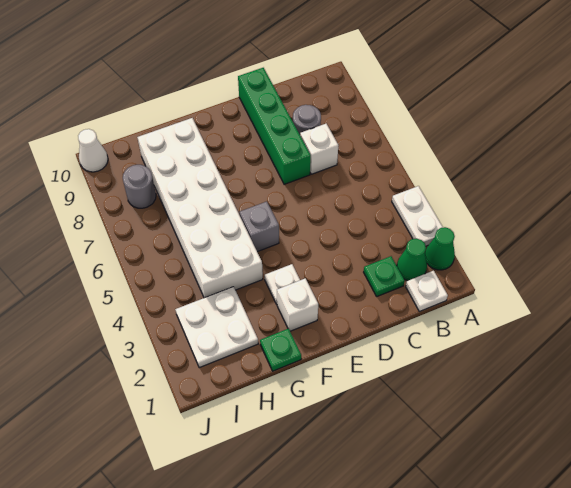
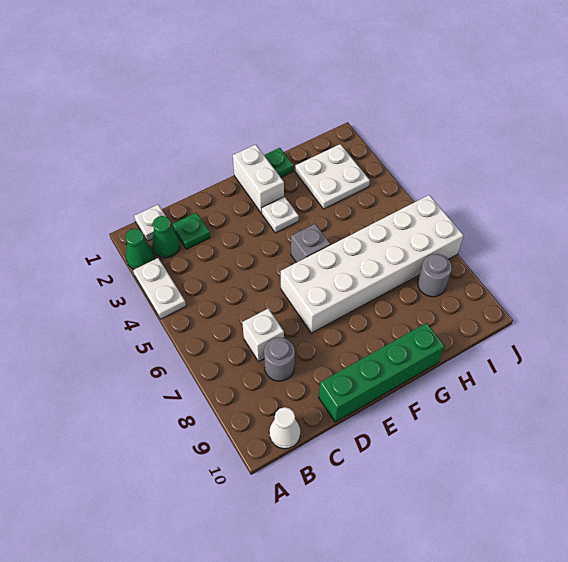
green brick D7:D10 level 1 -> green brick D10:G10 level 1
white brick F2 level 1 -> white brick F1:F2 level 1
white brick G4:H9 level 1 -> white brick E6:J7 level 1
white cone J10 level 1 -> white cone B10 level 1

